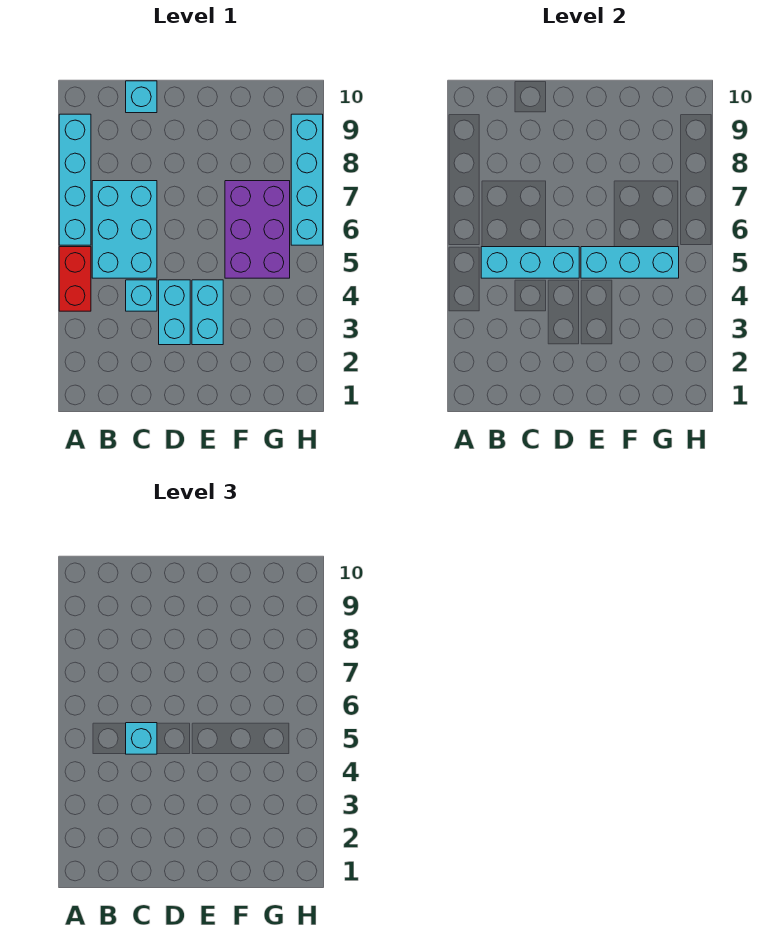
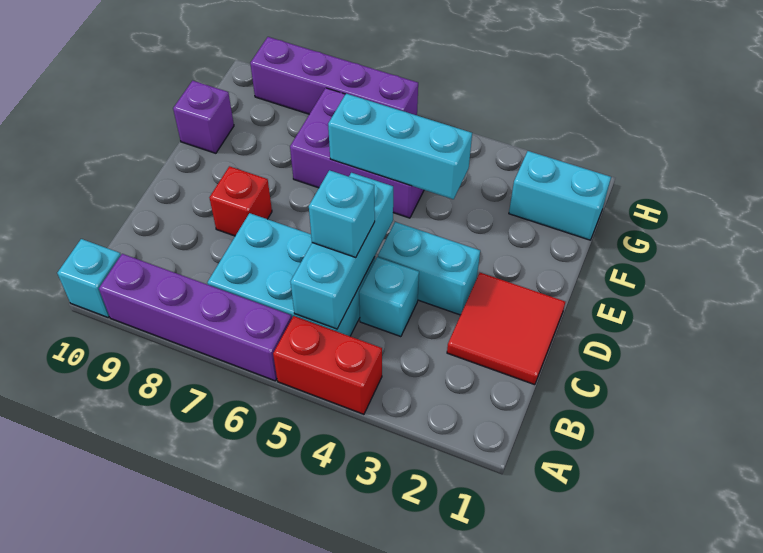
cyan brick A6:A9 level 1 -> purple brick A6:A9 level 1
none -> red tile C1:D2 level 1
cyan brick C10 level 1 -> cyan brick A10 level 1
none -> red brick D8 level 1
cyan brick E3:E4 level 1 -> cyan brick G1:G2 level 1
cyan brick E5:G5 level 2 -> cyan brick F4:F6 level 2
none -> purple brick F10 level 1
cyan brick H6:H9 level 1 -> purple brick H6:H9 level 1

